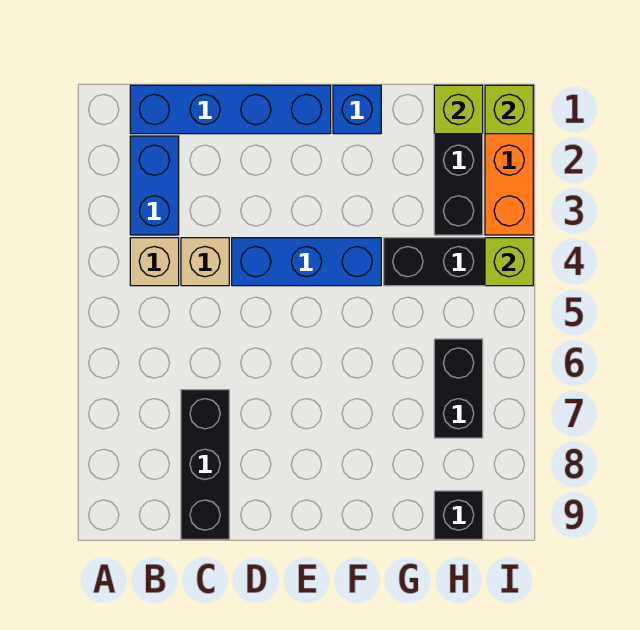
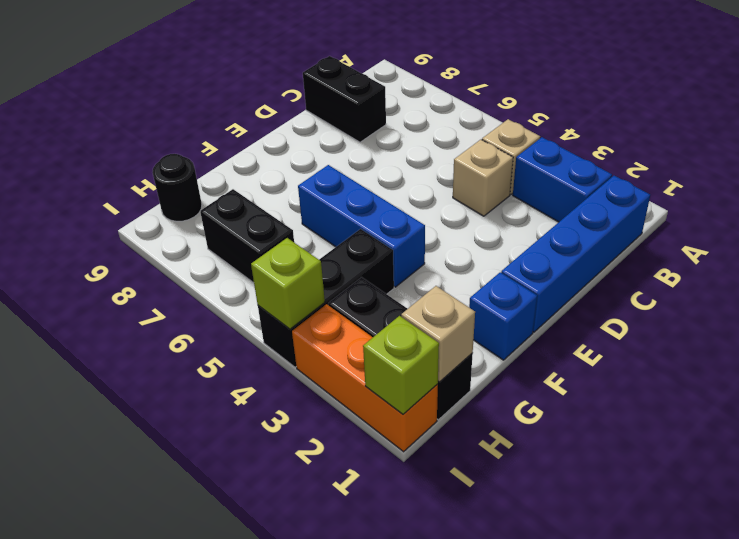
black brick C7:C9 level 1 -> black brick C8:C9 level 1
blue brick D4:F4 level 1 -> blue brick F4:F6 level 1
lime brick H1 level 2 -> tan brick H1 level 2
black brick H9 level 1 -> black round brick H9 level 1

